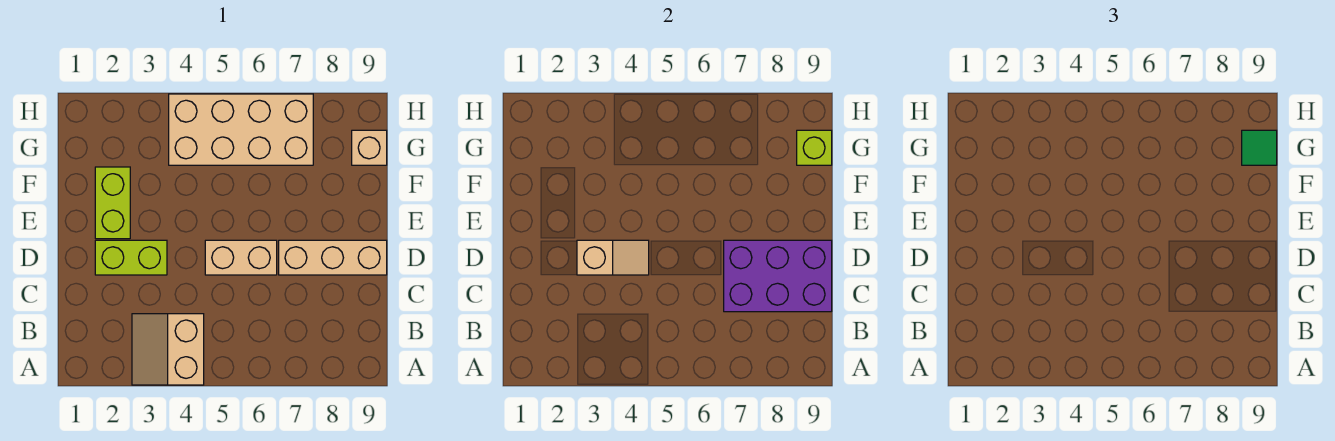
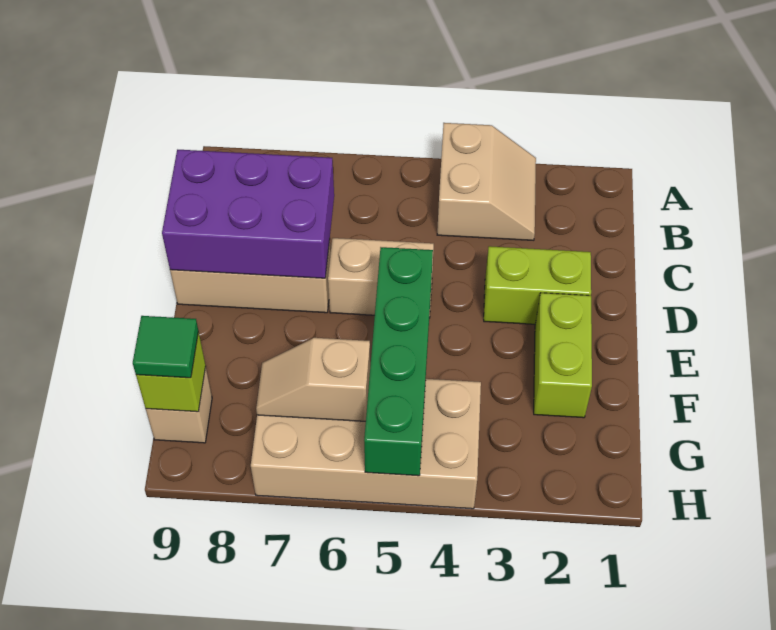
tan slope D3:D4 level 2 top 3 -> tan slope G6:G7 level 2 top 6
none -> green brick E5:H5 level 2

